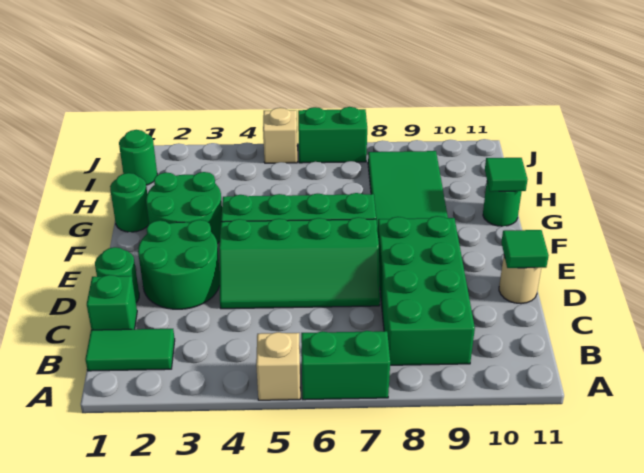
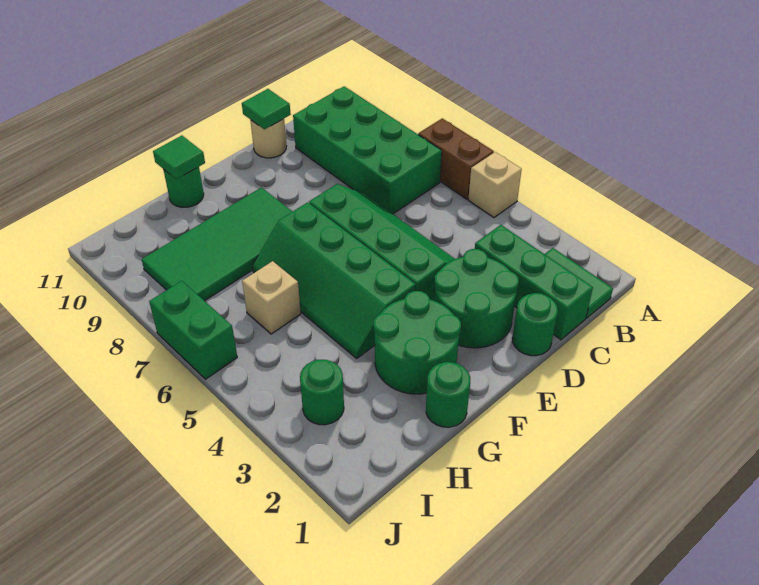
green brick A6:A7 level 1 -> brown brick A6:A7 level 1
green brick B8:E9 level 1 -> green brick B7:C10 level 1
green brick C1 level 1 -> green brick C1:C3 level 1
green round brick I1 level 1 -> green round brick I3 level 1
tan brick J5 level 1 -> tan brick H6 level 1

